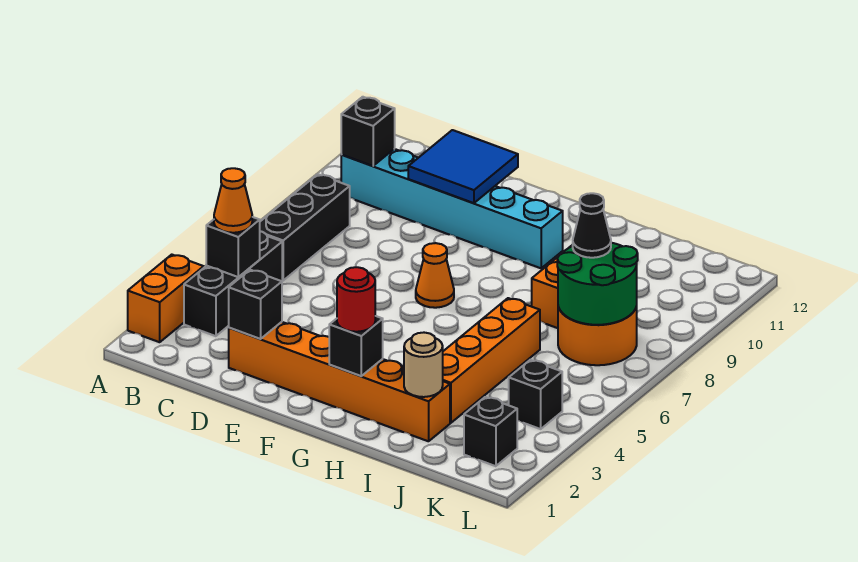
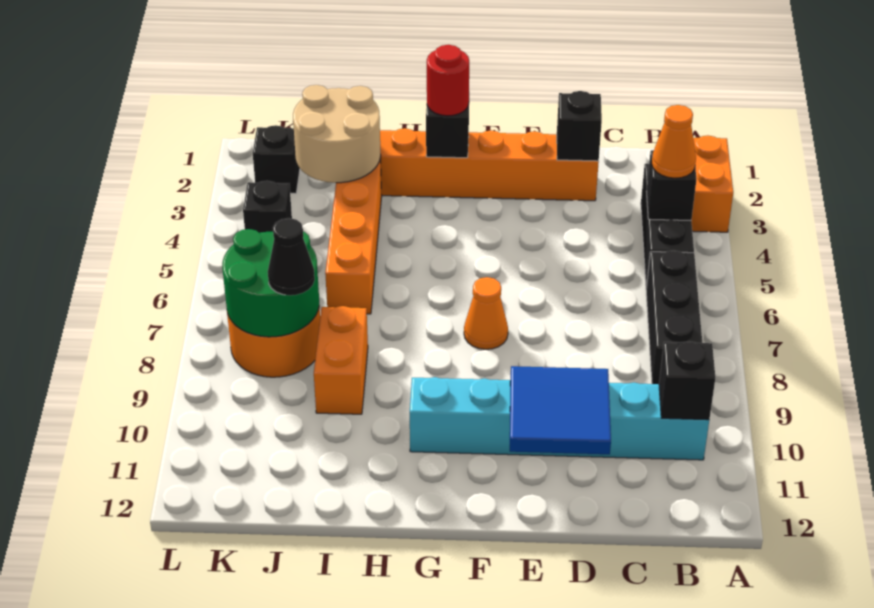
tan round brick I2 level 2 -> tan round brick I2:J3 level 2

